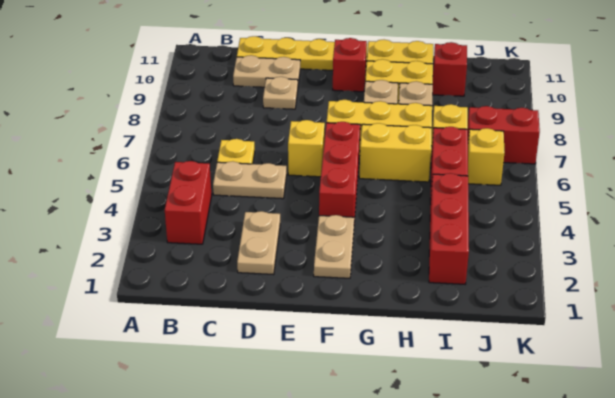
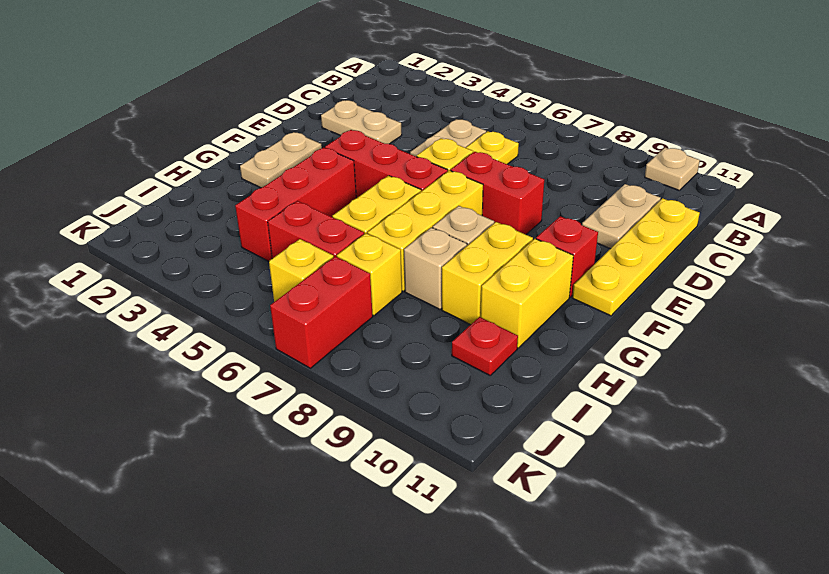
red brick B3:B4 level 1 -> red brick E7:E8 level 1
tan plate D9 level 1 -> tan plate A10 level 1
tan plate F2:F3 level 1 -> tan plate F2:G2 level 1
red brick I2:I4 level 1 -> red brick G4:I4 level 1
red brick I10 level 1 -> red plate I10 level 1

